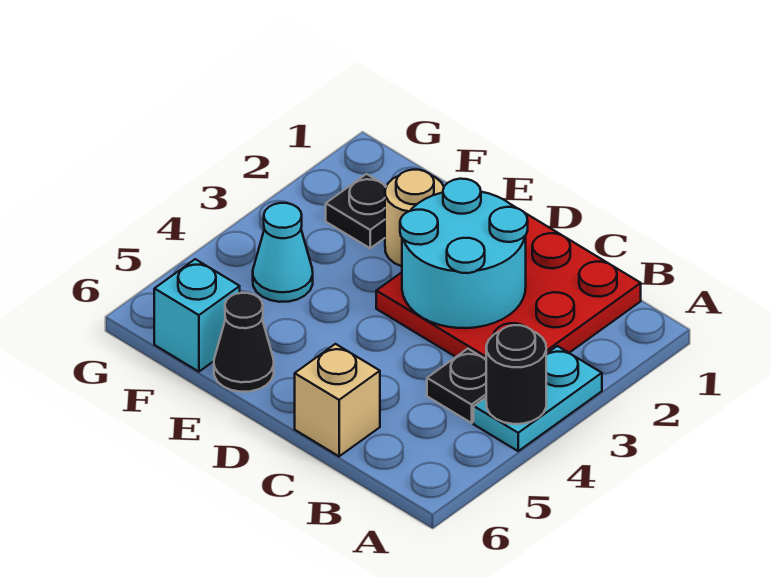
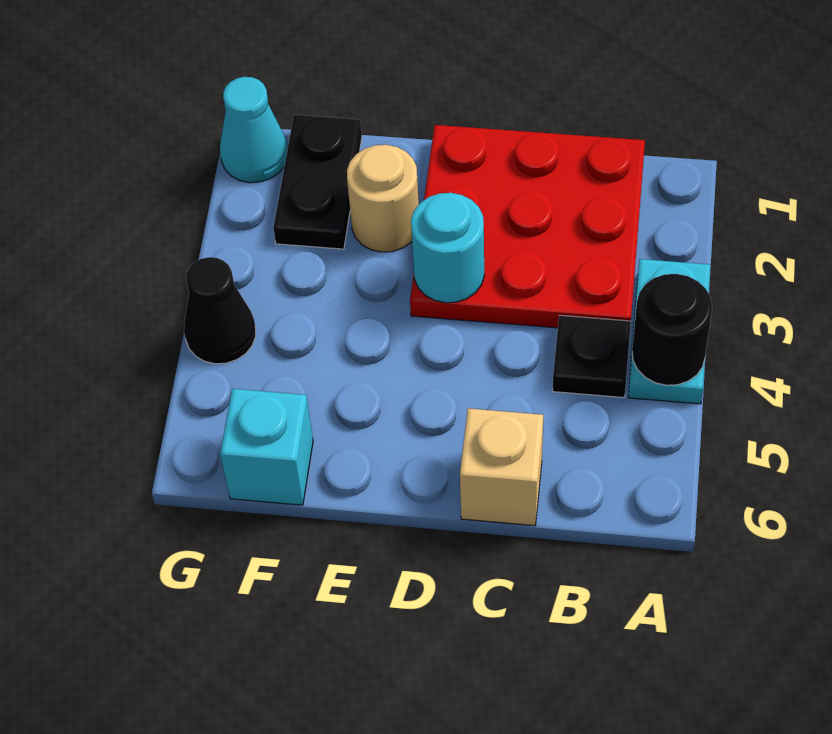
cyan round brick C2:D3 level 2 -> cyan round brick D3 level 2
black cone E6 level 1 -> black cone G4 level 1
black plate F2 level 1 -> black plate F1:F2 level 1
cyan cone F4 level 1 -> cyan cone G1 level 1

